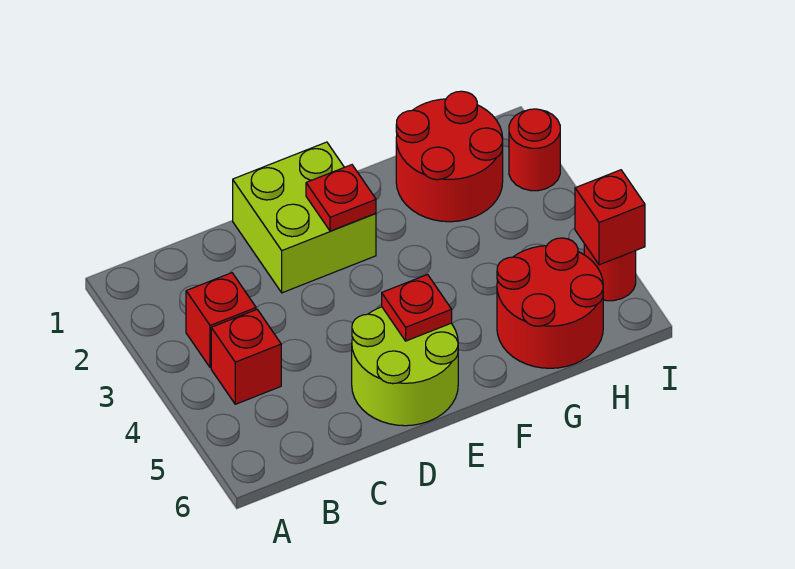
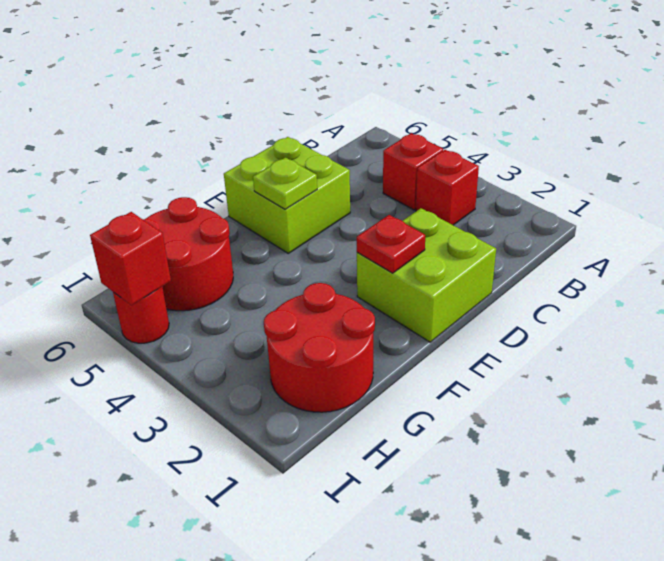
lime round brick D5:E6 level 1 -> lime brick D5:E6 level 1
red plate E5 level 2 -> lime plate E5 level 2
red round brick I2 level 1 -> none

